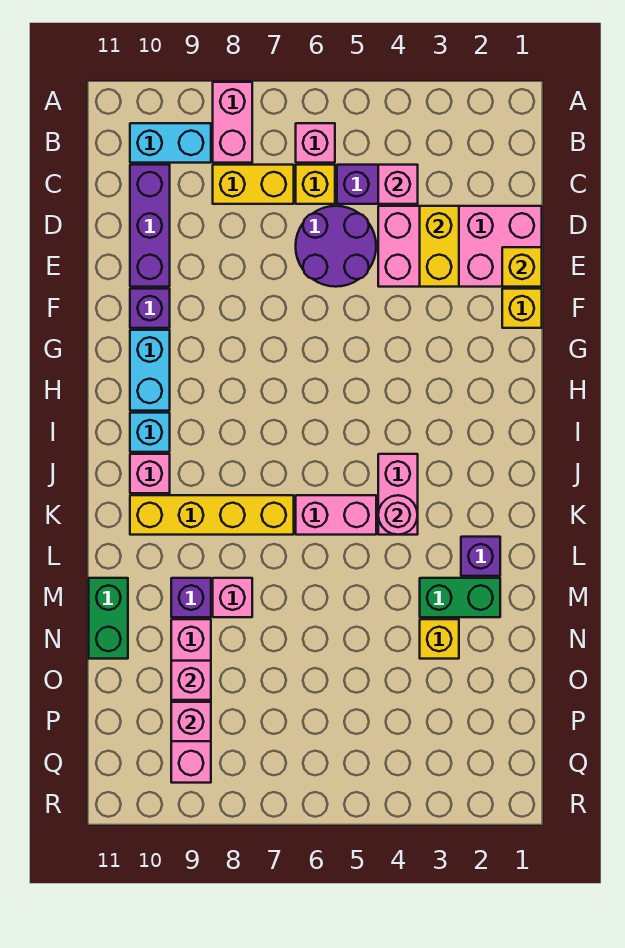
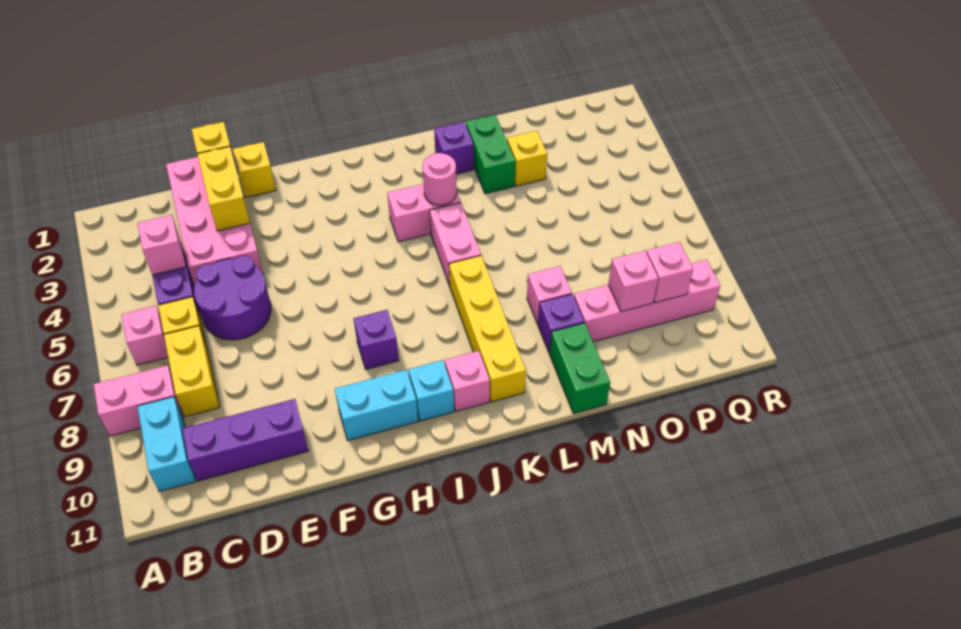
yellow brick D3:E3 level 2 -> yellow brick E2:E3 level 2
purple brick F10 level 1 -> purple brick H8 level 1
green brick M11:N11 level 1 -> green brick M10:M11 level 1

